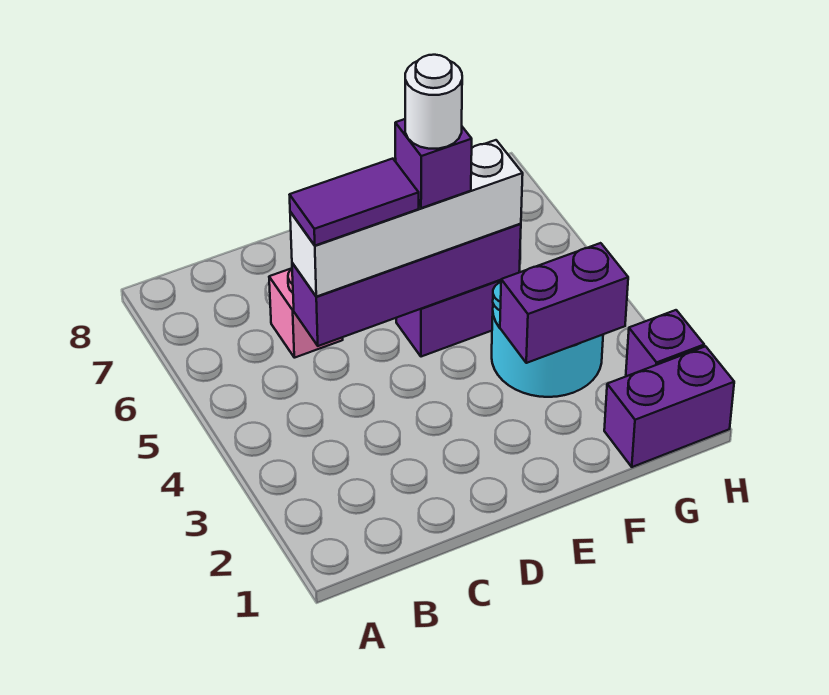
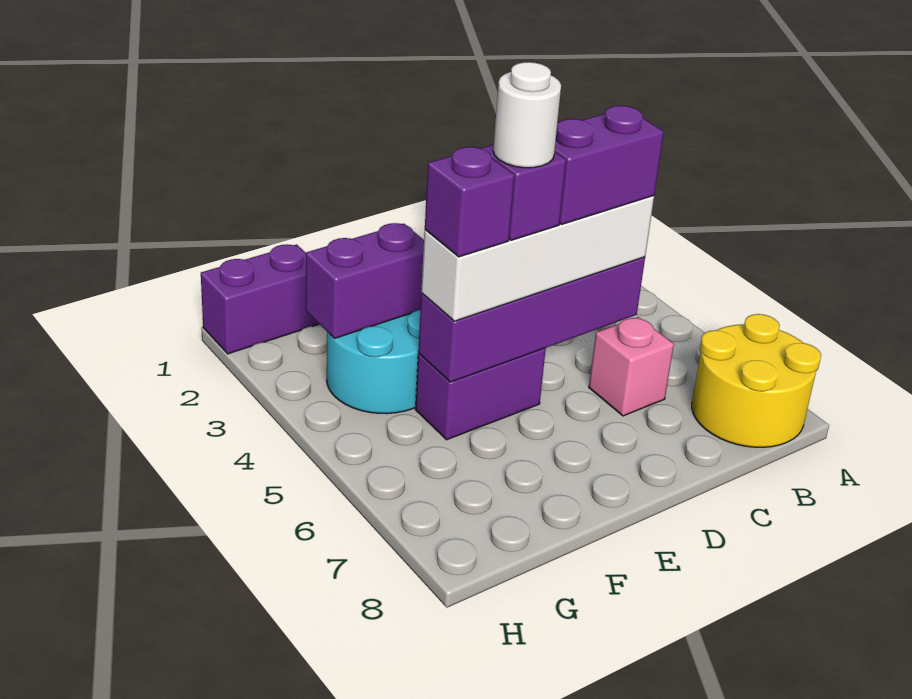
none -> yellow round brick A7:B8 level 1
purple tile C5:D5 level 4 -> purple brick C5:D5 level 4
purple brick H2 level 1 -> purple brick F5 level 4

